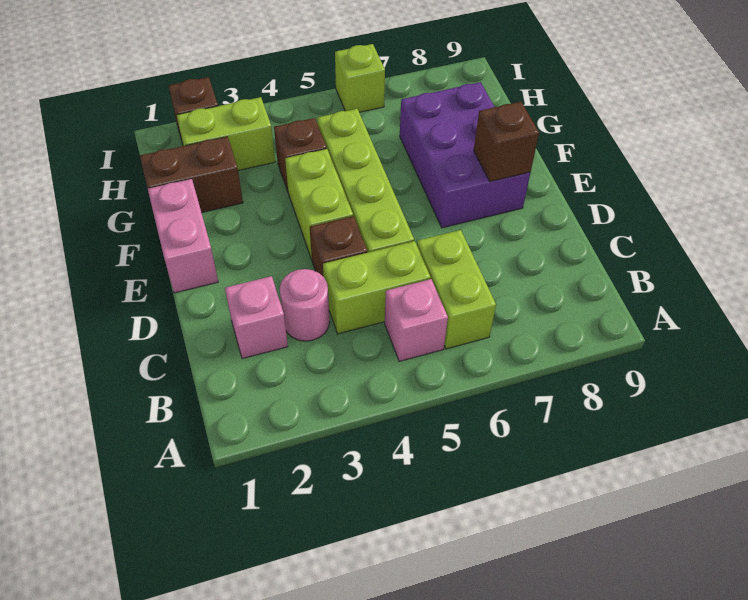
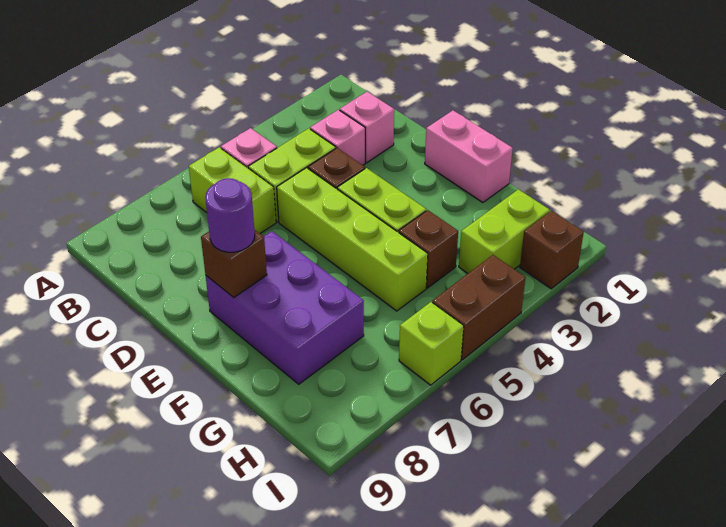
pink round brick C3 level 1 -> pink brick C3 level 1
none -> purple round brick E8 level 3
brown brick G1:G2 level 1 -> brown brick I4:I5 level 1

